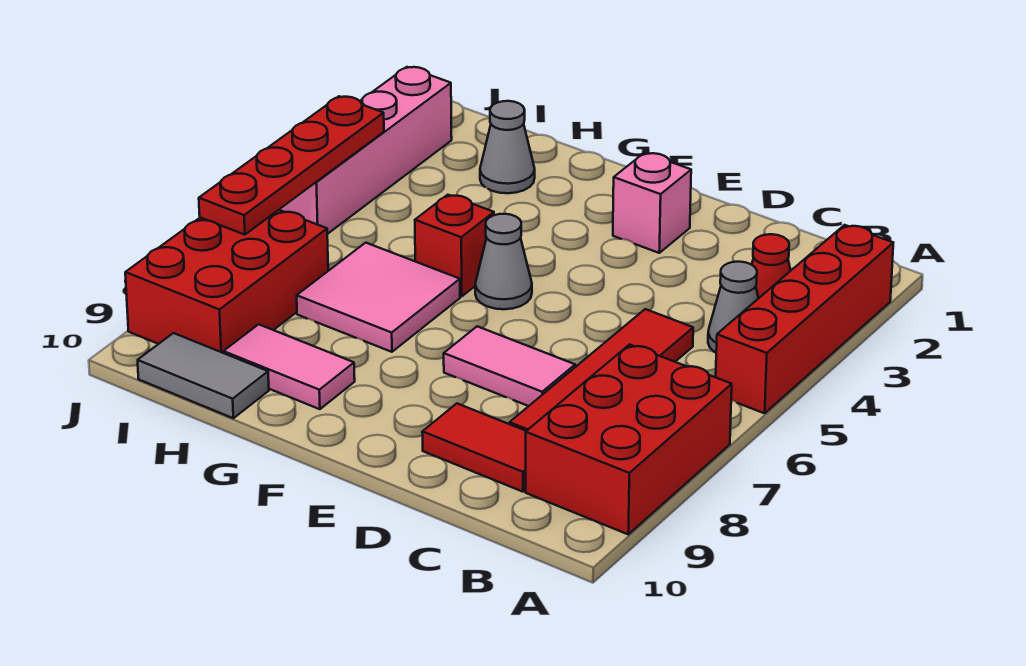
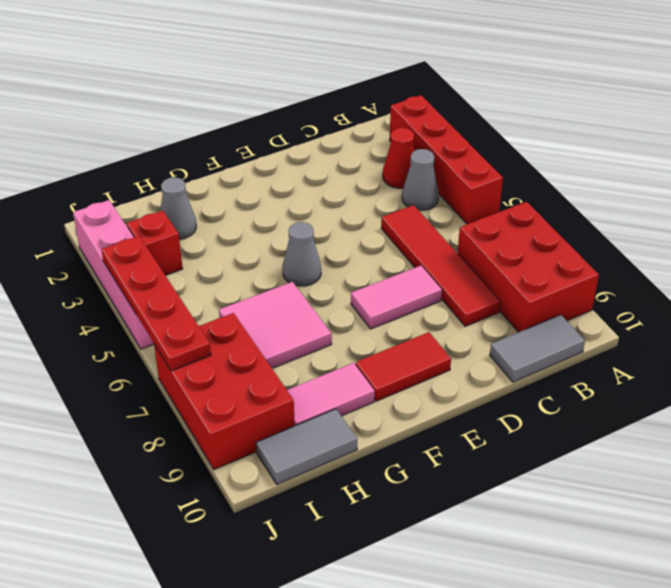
none -> grey tile B10:C10 level 1
red tile C9:D9 level 1 -> red tile E9:F9 level 1
pink brick E2 level 1 -> none
red brick G5 level 1 -> red brick I3 level 1

